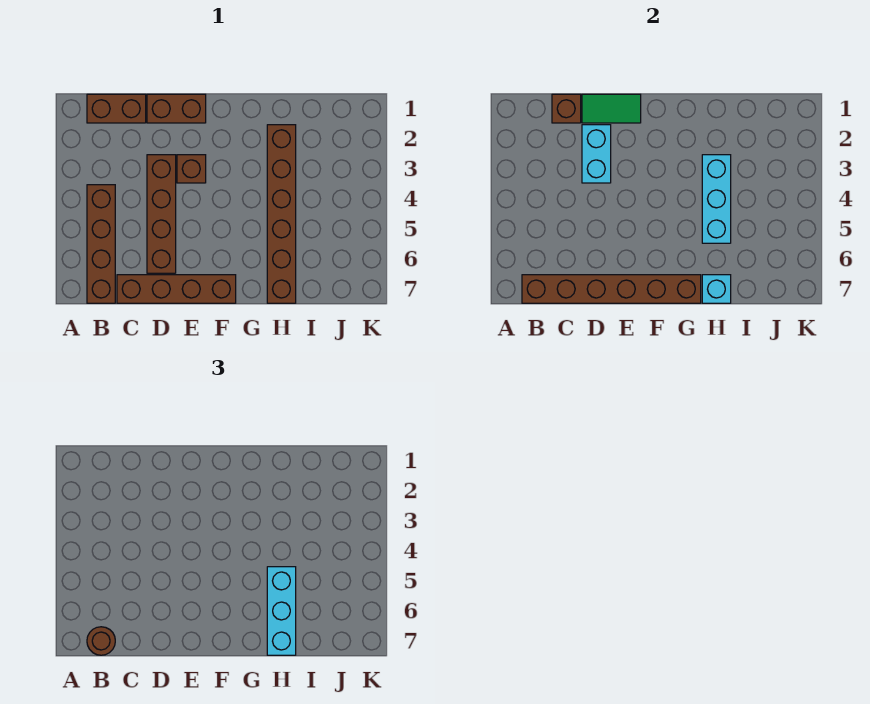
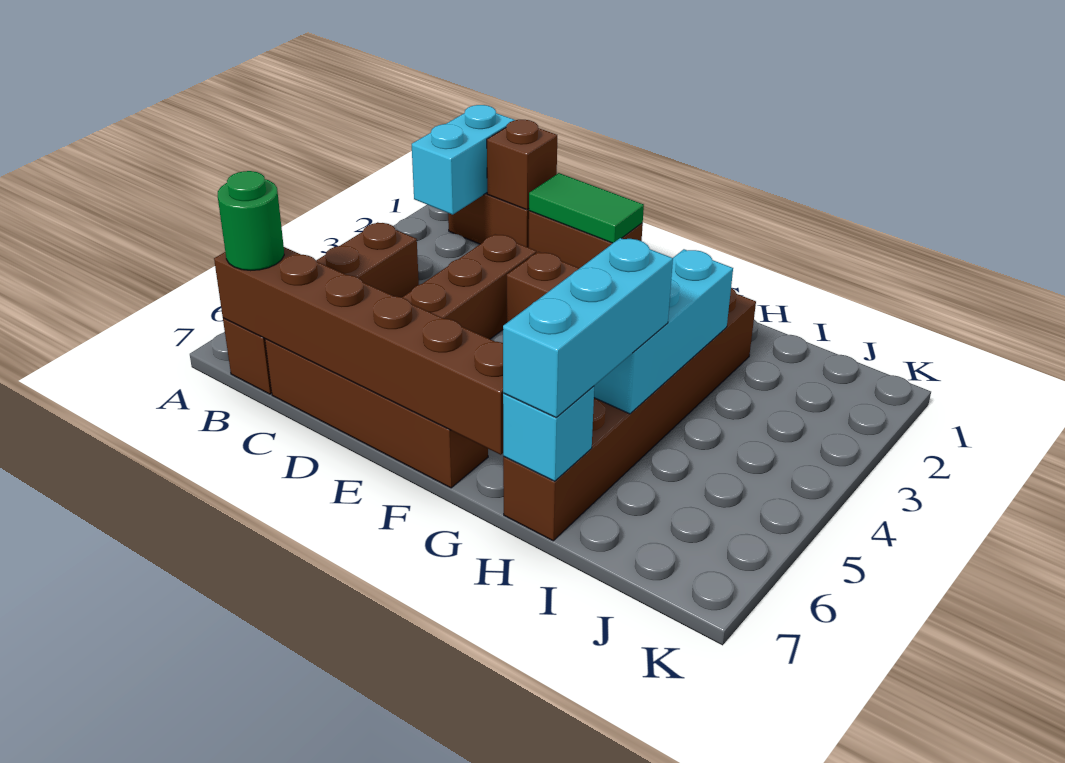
brown round brick B7 level 3 -> green round brick B7 level 3
cyan brick D2:D3 level 2 -> cyan brick B1:B2 level 2

